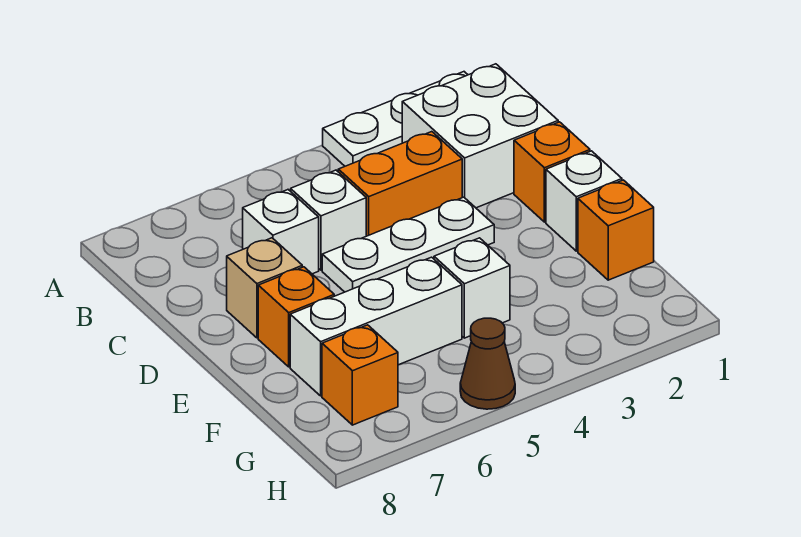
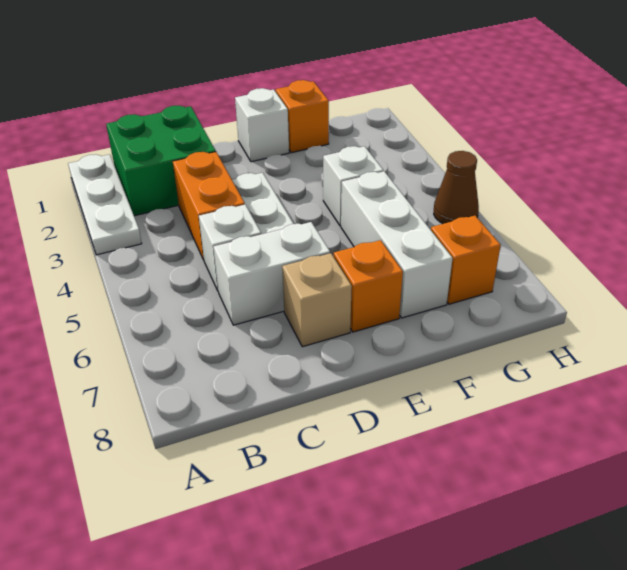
white brick B1:C2 level 1 -> green brick B1:C2 level 1
white brick C6 level 1 -> white brick C6:D6 level 1
orange brick D1 level 1 -> none

